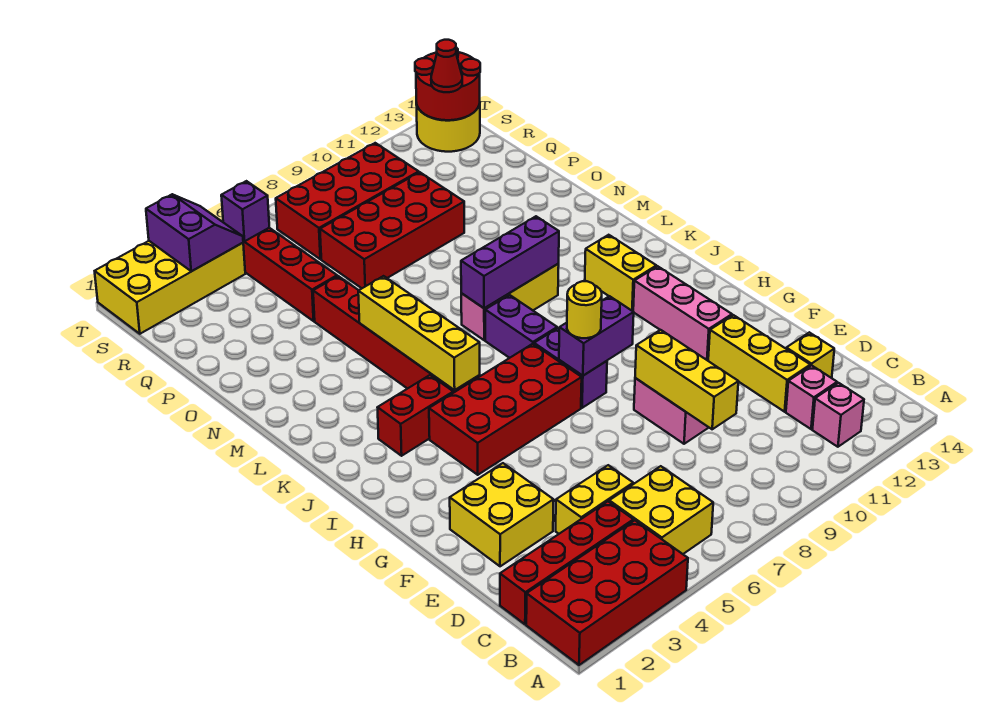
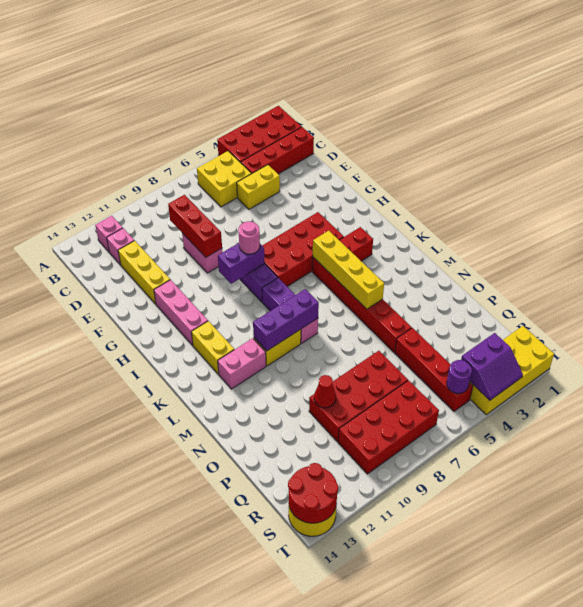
yellow brick D9:F9 level 2 -> red brick D9:F9 level 2
yellow brick D13 level 1 -> none
yellow brick E2:F3 level 1 -> none
yellow round brick H8 level 3 -> pink round brick H8 level 3
none -> pink brick L11:L12 level 1
purple slope S3:T4 level 2 top 3 -> purple slope S3:T4 level 2 top S
purple brick S5 level 2 -> purple round brick S5 level 2
red cone S13 level 3 -> red cone P10 level 2

